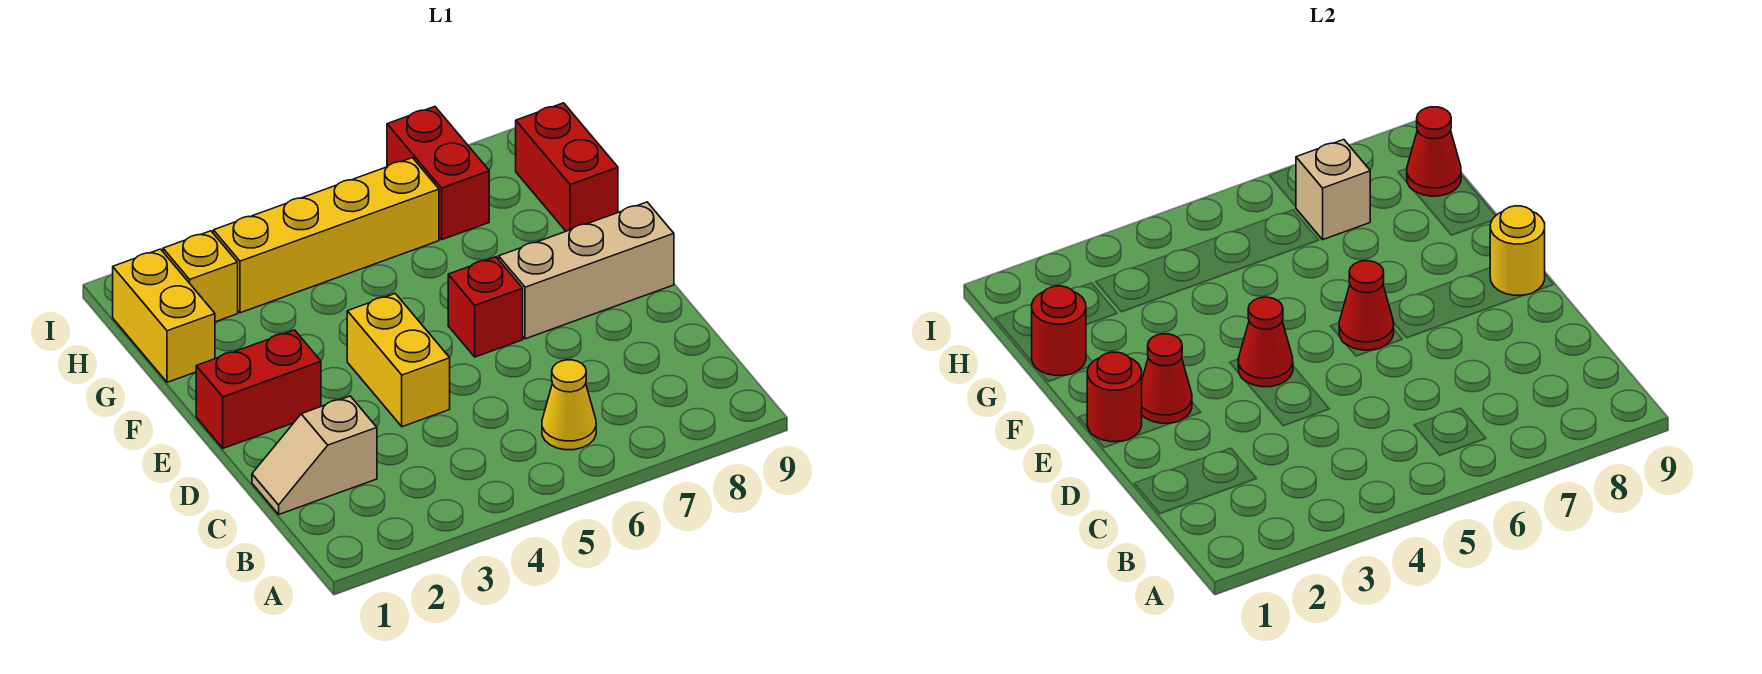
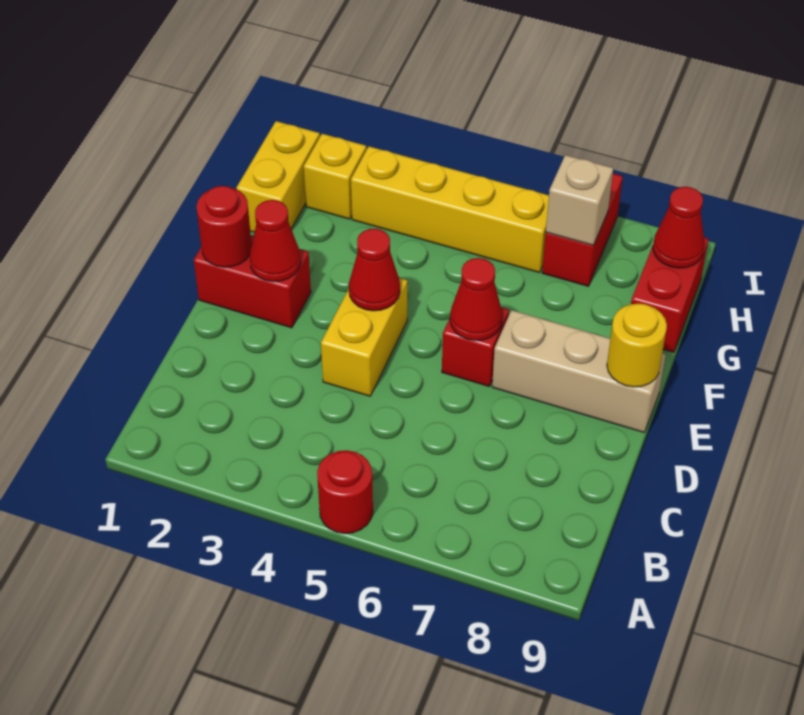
yellow cone B6 level 1 -> none
tan slope C1:C2 level 1 top 2 -> none
red round brick G1 level 2 -> red round brick A5 level 1

